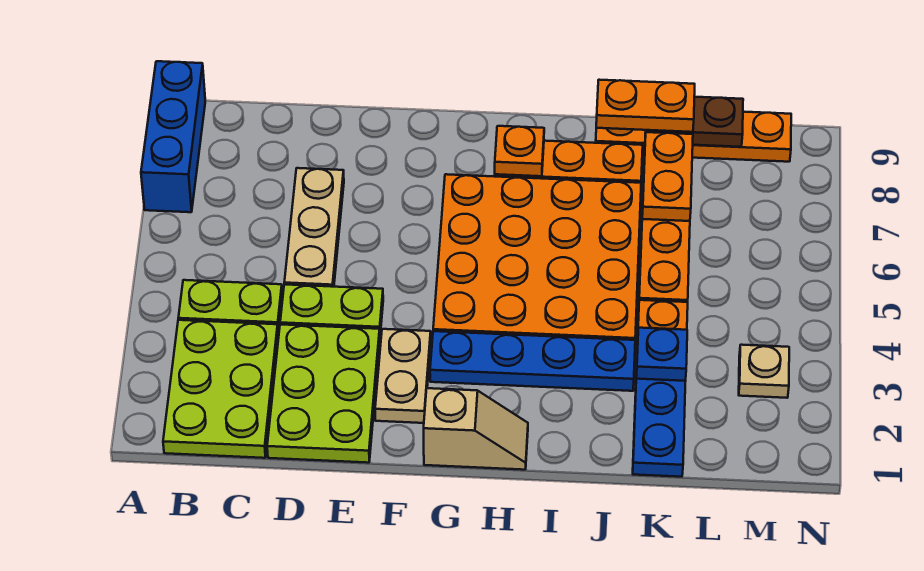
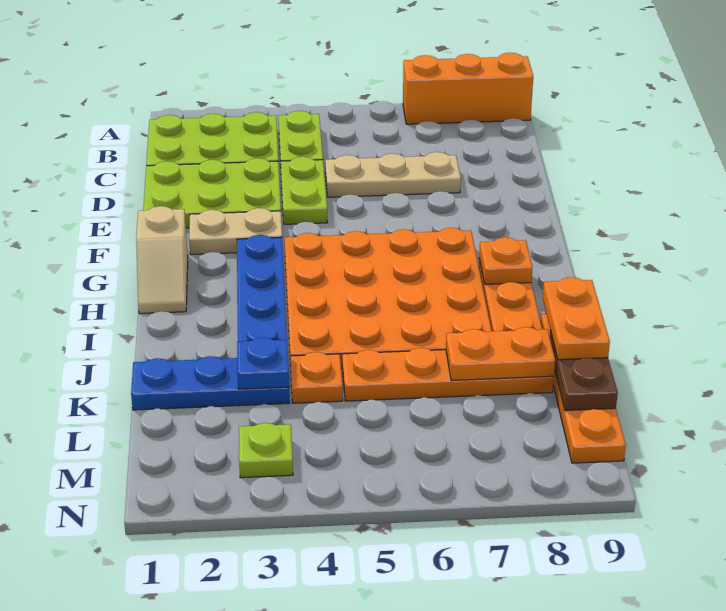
blue brick A7:A9 level 1 -> orange brick A7:A9 level 1
tan plate M3 level 1 -> lime plate M3 level 1

